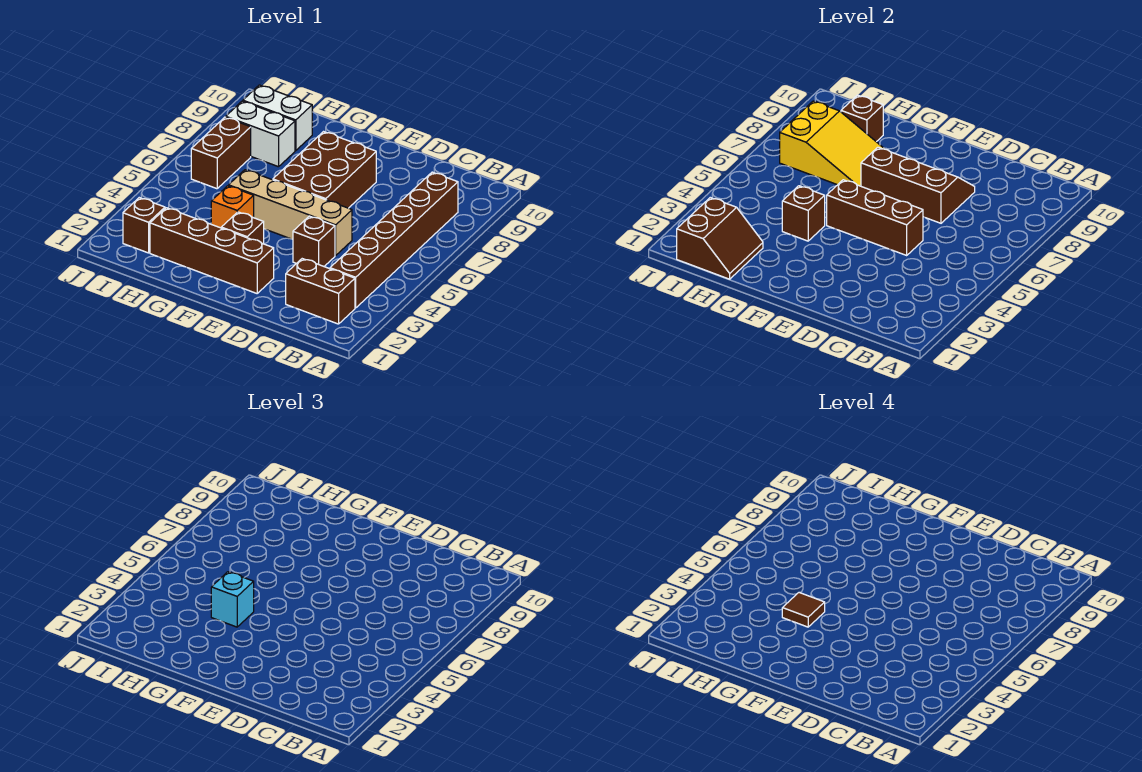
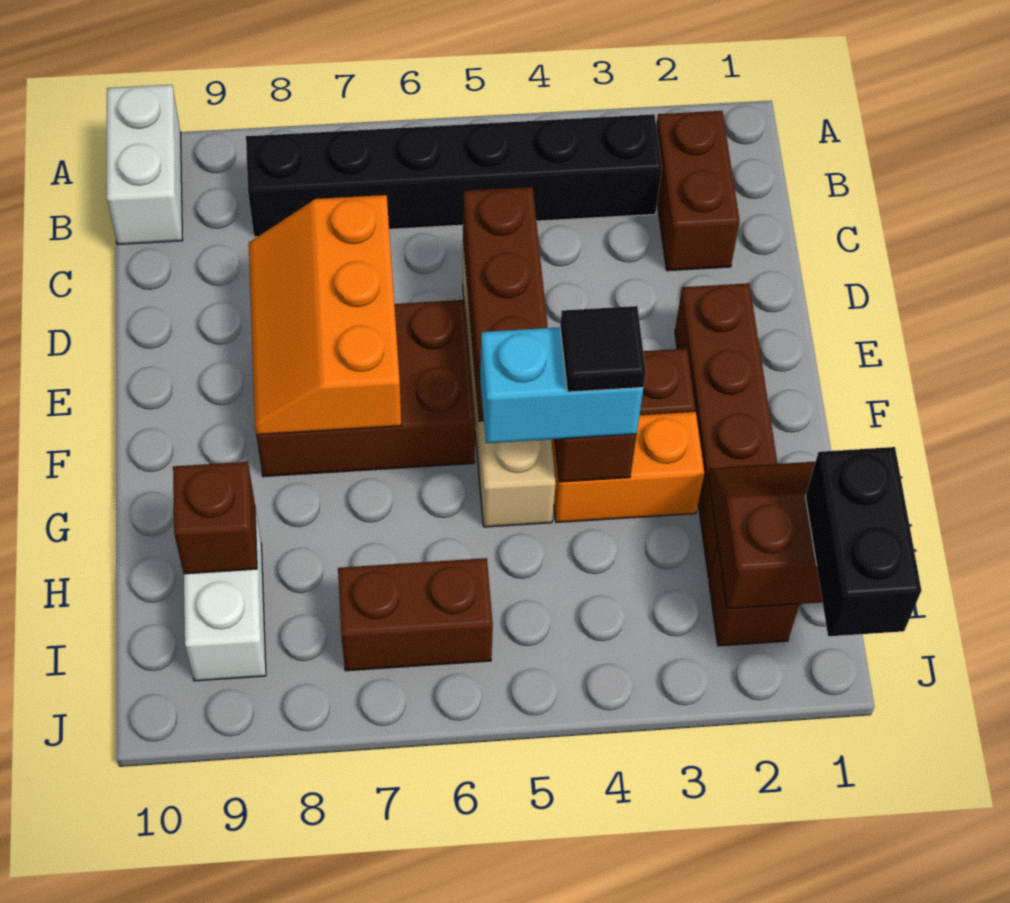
brown brick B3:B8 level 1 -> black brick B3:B8 level 1
brown brick D4 level 1 -> none
brown slope D7:F8 level 2 top 7 -> orange slope D7:F8 level 2 top 7
orange brick G4 level 1 -> orange brick G3:G4 level 1
cyan brick G4 level 3 -> cyan brick G4:G5 level 3
brown tile G4 level 4 -> black tile G4 level 4
yellow slope G7:I8 level 2 top I -> none
white brick H8:I8 level 1 -> white brick A10:B10 level 1
none -> black brick I1:J1 level 3

